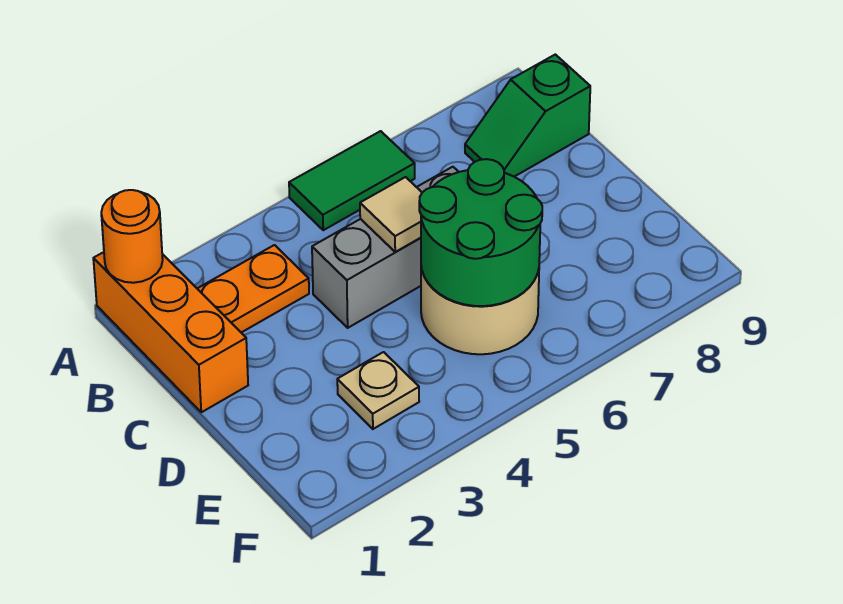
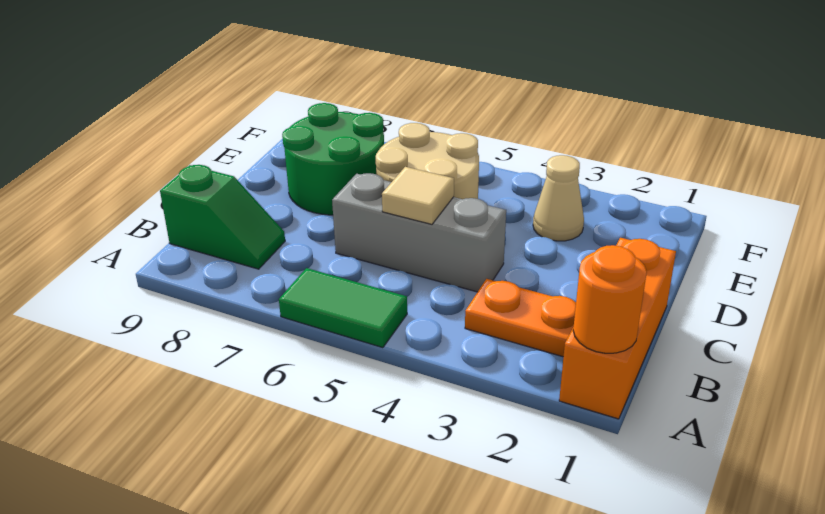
green round brick D5:E6 level 2 -> green round brick D7:E8 level 1
tan plate E3 level 1 -> tan cone E3 level 1

